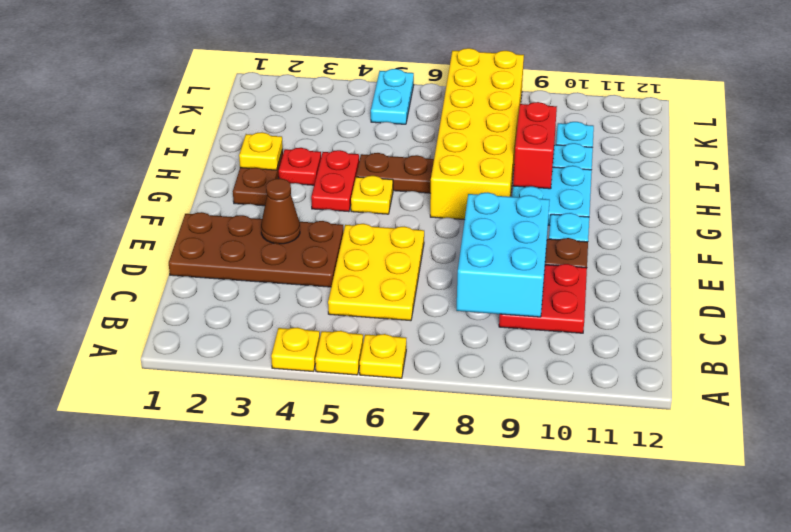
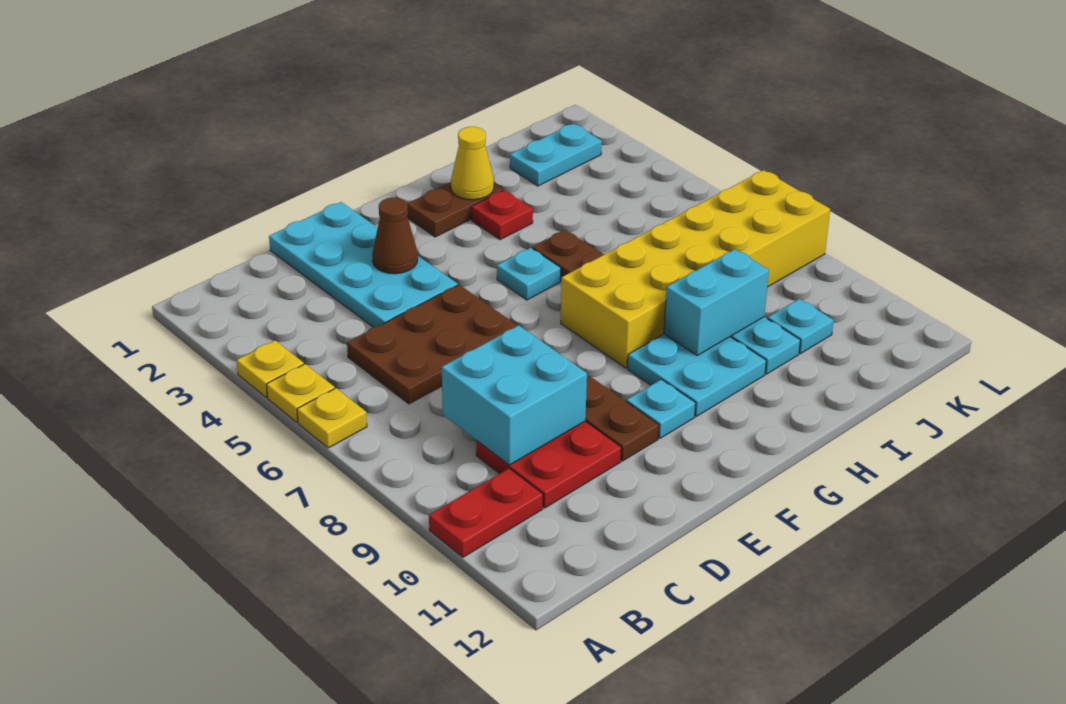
yellow plate C5:E6 level 1 -> brown plate C5:E6 level 1
cyan brick C8:E9 level 2 -> cyan brick C8:D9 level 2
brown plate D1:E4 level 1 -> cyan plate D1:E4 level 1
red plate G4:H4 level 1 -> red plate A10:B10 level 1
yellow plate G5 level 1 -> cyan plate G5 level 1
yellow plate H2 level 2 -> yellow cone H2 level 2
red brick H9:I9 level 2 -> cyan brick H9:I9 level 2
cyan plate K5:L5 level 1 -> cyan plate J2:K2 level 1

